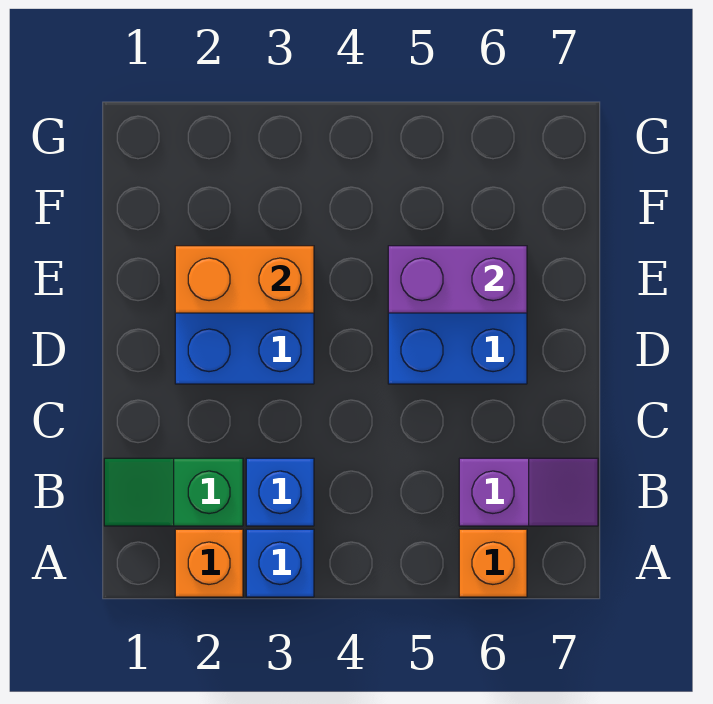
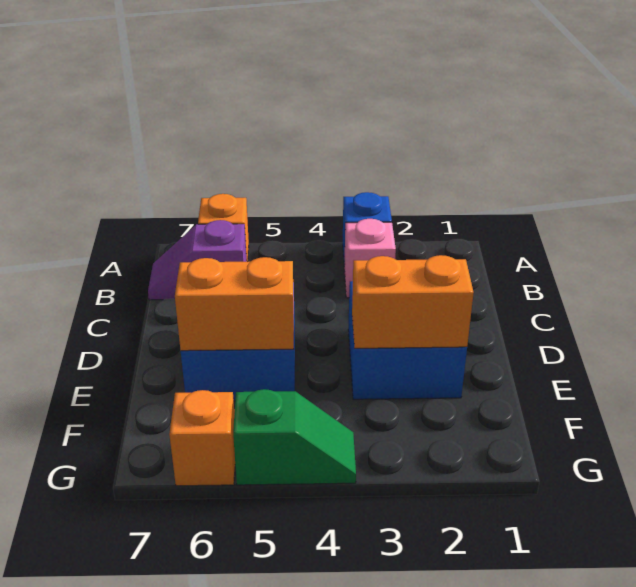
orange brick A2 level 1 -> orange brick G6 level 1
green slope B1:B2 level 1 top 2 -> green slope G4:G5 level 1 top 5
blue brick B3 level 1 -> pink brick B3 level 1
purple brick E5:E6 level 2 -> orange brick E5:E6 level 2

